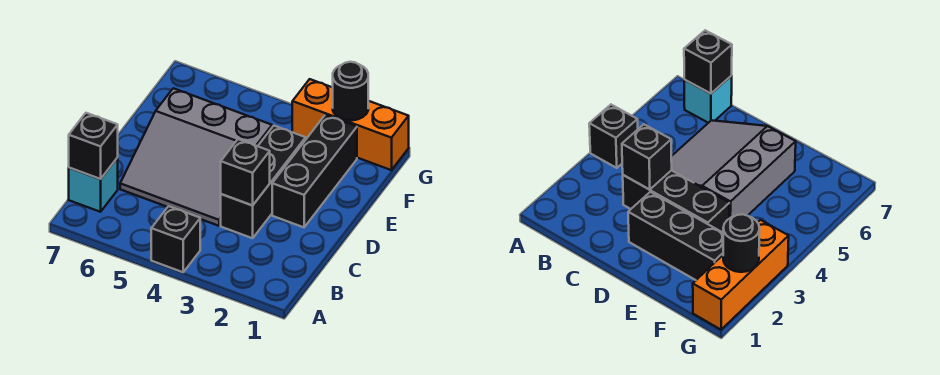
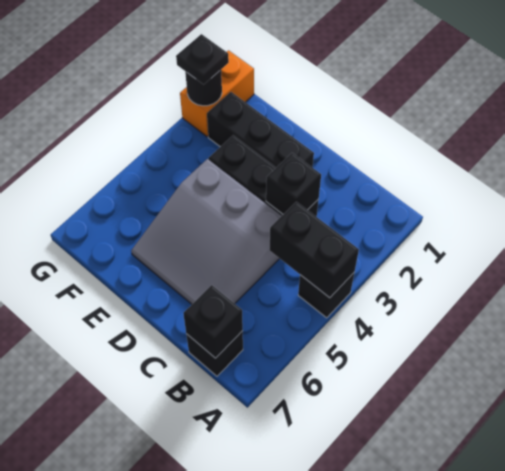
none -> black brick A4:B4 level 2
cyan brick B7 level 1 -> black brick B7 level 1
grey slope C4:E6 level 1 top E -> grey slope C4:E6 level 1 top 4
orange brick G1:G3 level 1 -> orange brick G1:G2 level 1
none -> black plate G2 level 3

